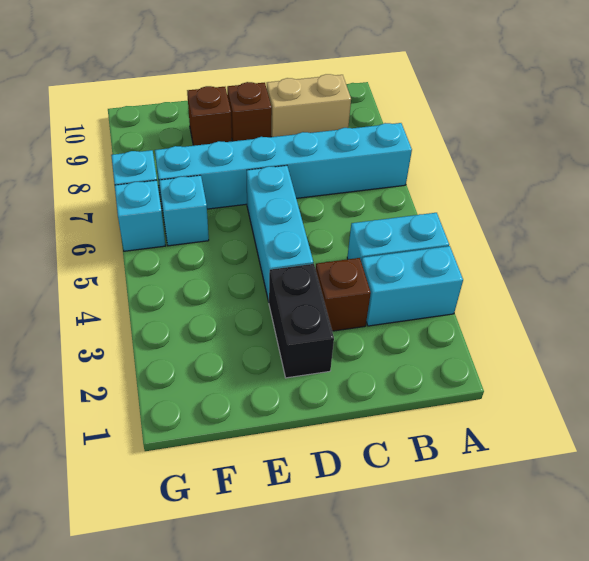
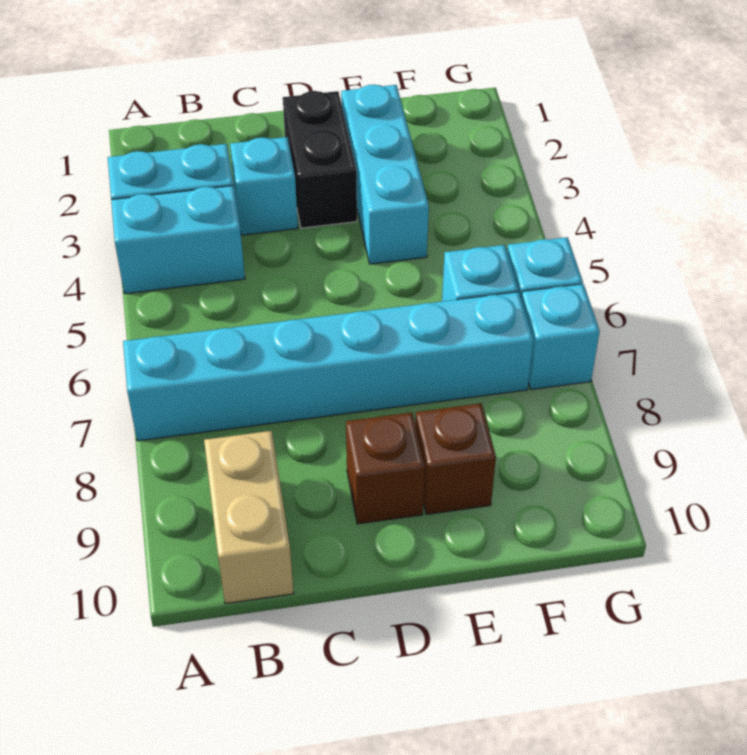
tan brick B9:C9 level 1 -> tan brick B9:B10 level 1
brown brick C3 level 1 -> cyan brick C3 level 1
cyan brick D4:D6 level 1 -> cyan brick E2:E4 level 1

